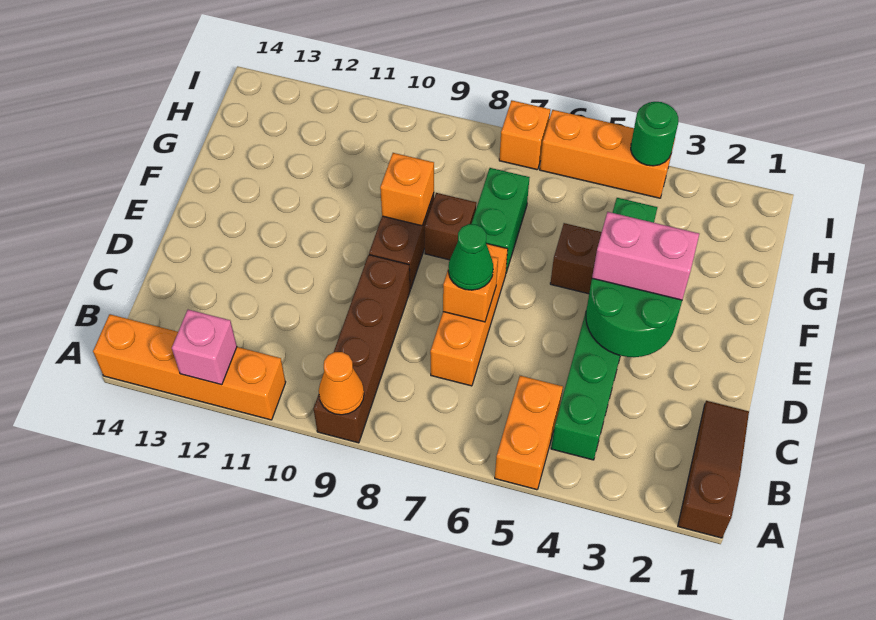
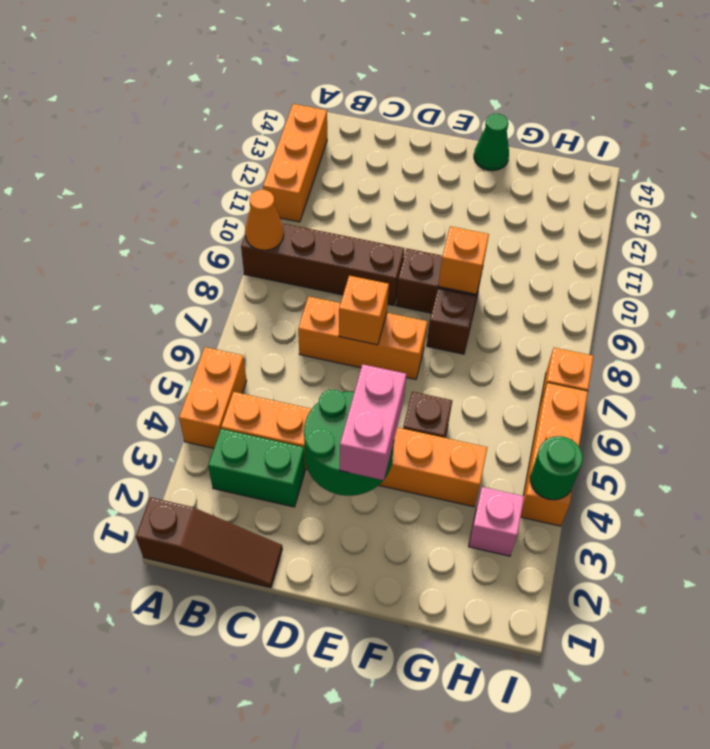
orange brick A5:B5 level 1 -> orange brick A4:A5 level 1
orange brick A11:A14 level 1 -> orange brick A11:A13 level 1
pink brick A12 level 2 -> pink brick H3 level 1
green brick B4:G4 level 1 -> orange brick B4:G4 level 1
green cone D7 level 3 -> green cone F14 level 1
green brick F7:G7 level 1 -> green brick B3:C3 level 1

